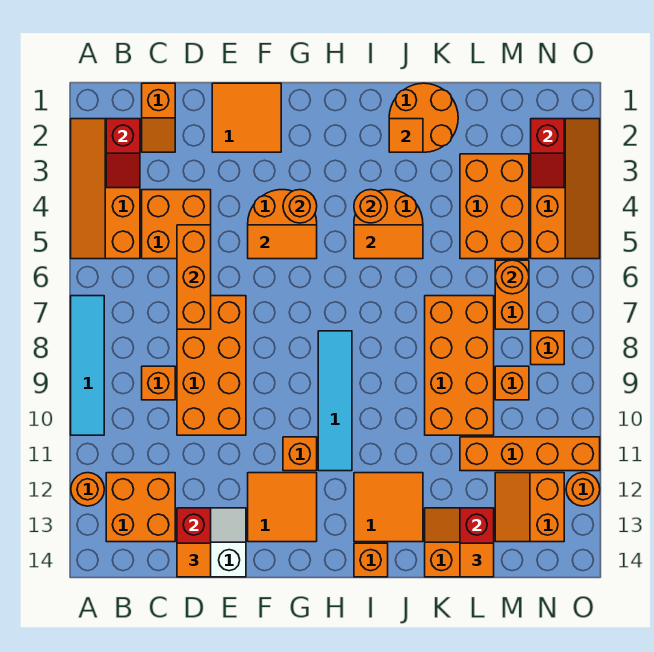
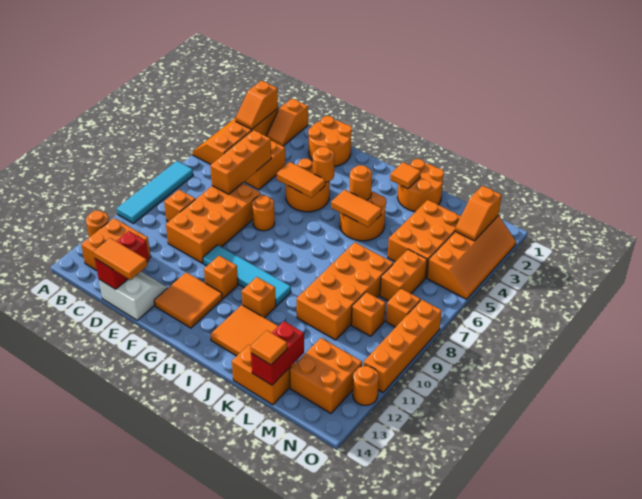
red slope B2:B3 level 2 top 2 -> orange slope B2:B3 level 2 top 2
orange tile D14 level 3 -> orange tile D14:E14 level 3
orange tile E1:F2 level 1 -> orange round brick E1:F2 level 1
cyan tile H8:H11 level 1 -> cyan tile F10:I10 level 1
orange brick I14 level 1 -> orange brick I11 level 1
orange brick L11:O11 level 1 -> orange brick O8:O11 level 1
orange round brick M6 level 2 -> orange round brick F7 level 1
orange slope M12:N13 level 1 top N -> orange brick M12:N13 level 1
red slope N2:N3 level 2 top 2 -> orange slope N2:N3 level 2 top 2

